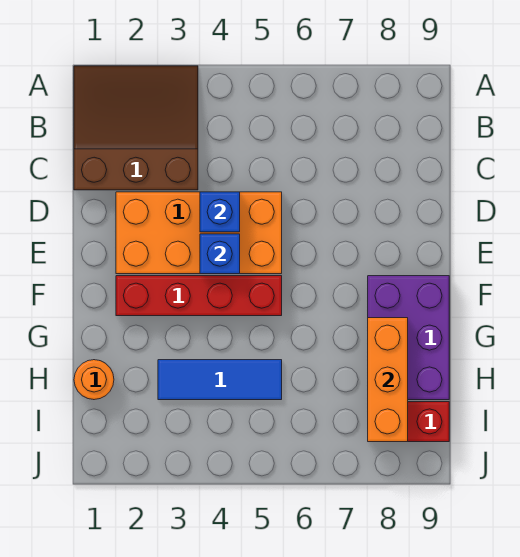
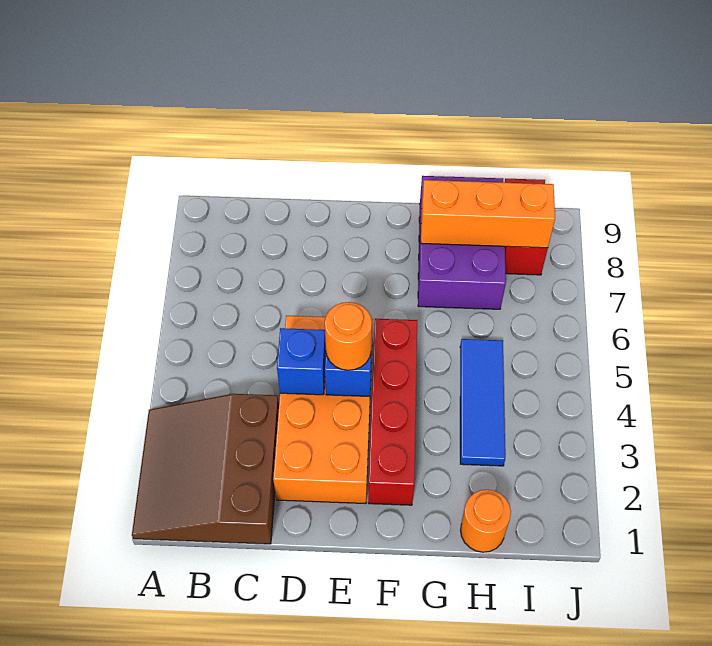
none -> orange round brick E4 level 3
purple brick F8:H9 level 1 -> purple brick G7:H9 level 1

